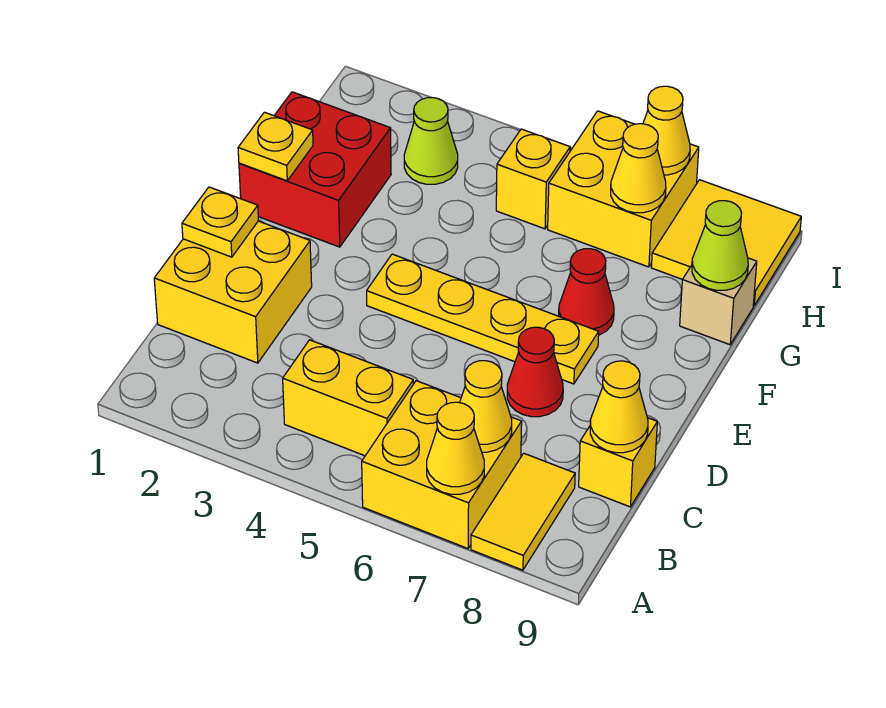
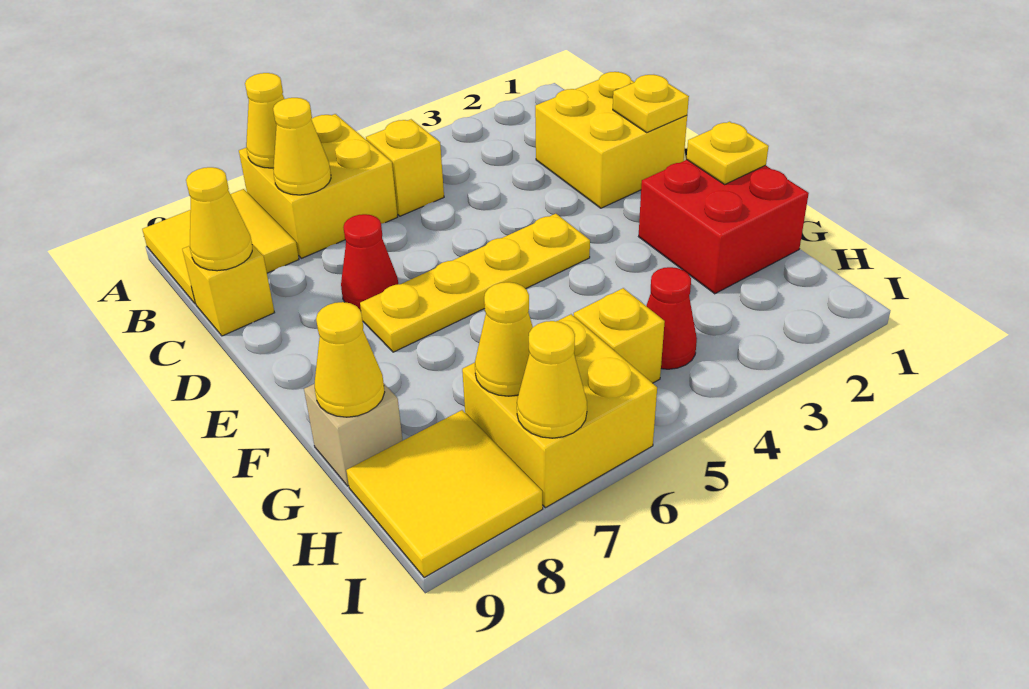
yellow tile A8:B8 level 1 -> yellow tile A8:B9 level 1
yellow brick B4:B5 level 1 -> yellow brick B5 level 1
red cone F7 level 1 -> red cone H4 level 1
lime cone G9 level 2 -> yellow cone G9 level 2
lime cone H3 level 1 -> none

